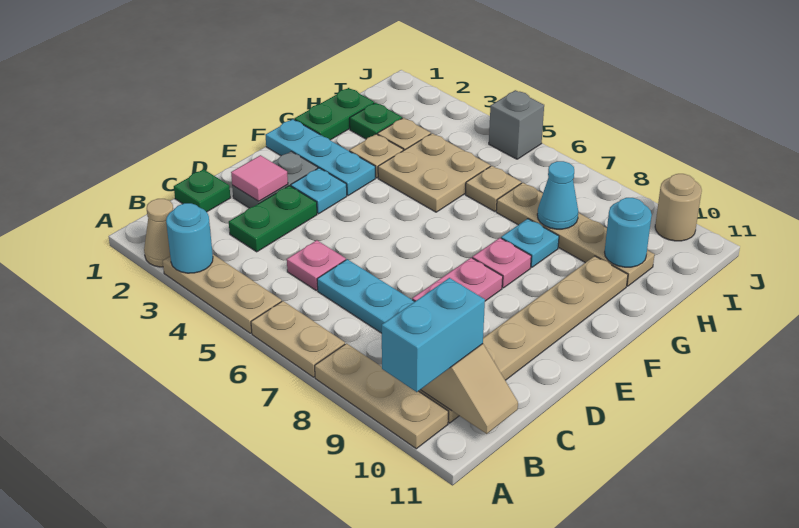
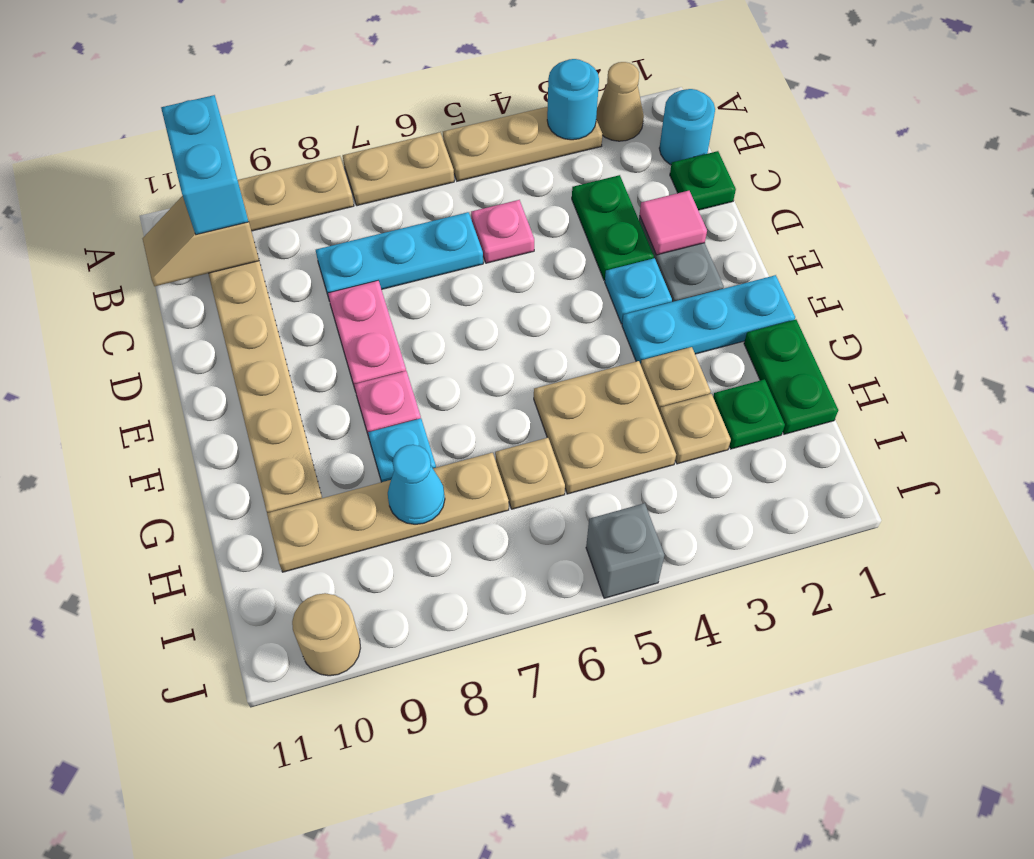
cyan round brick H10 level 2 -> cyan round brick B1 level 1

